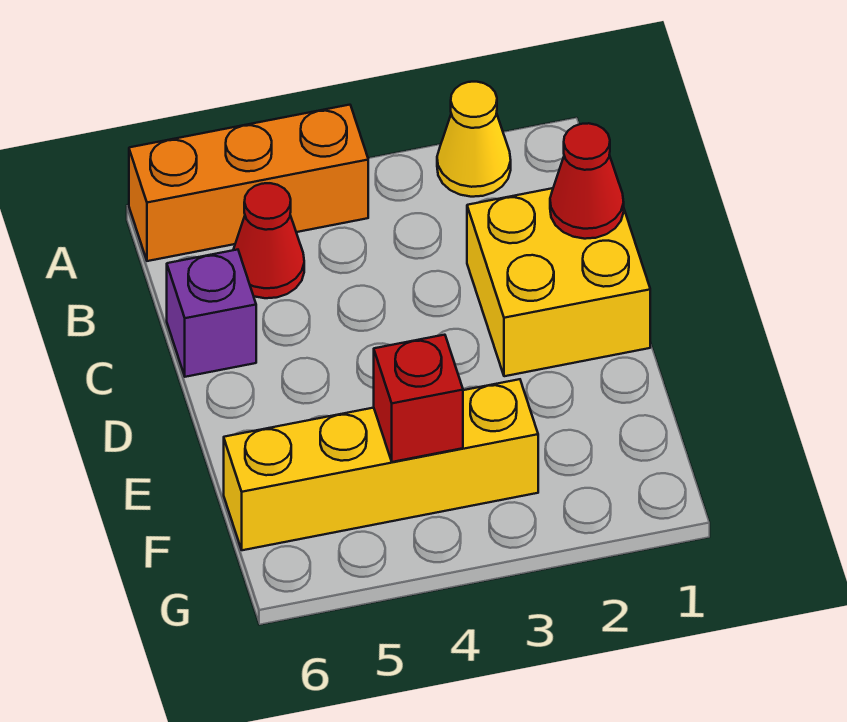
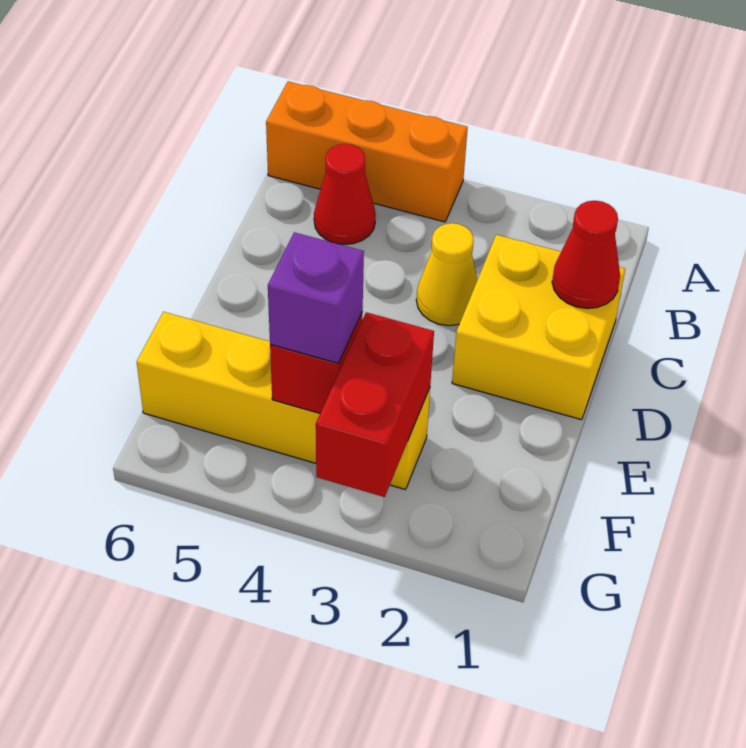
yellow cone A2 level 1 -> yellow cone C3 level 1
purple brick C6 level 1 -> purple brick F4 level 3
none -> red brick F3:G3 level 2

